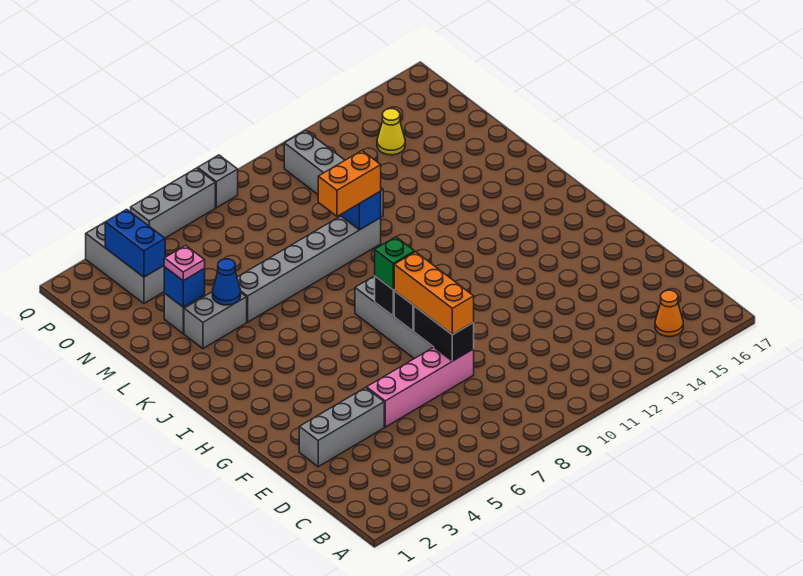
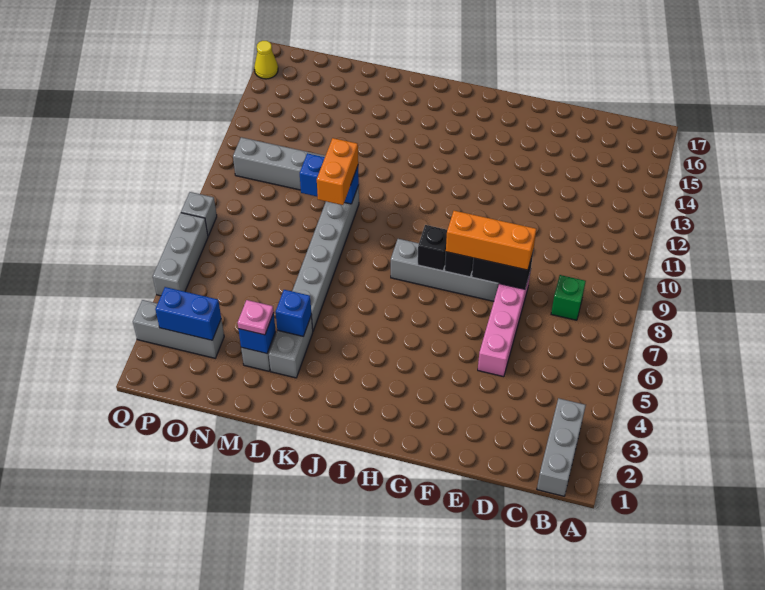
orange cone B15 level 1 -> none
grey brick E2:E4 level 1 -> grey brick B1:B3 level 1
green brick H8 level 3 -> green brick C8 level 1
blue cone L4 level 2 -> blue brick L4 level 2
yellow cone O14 level 1 -> yellow cone Q16 level 1

